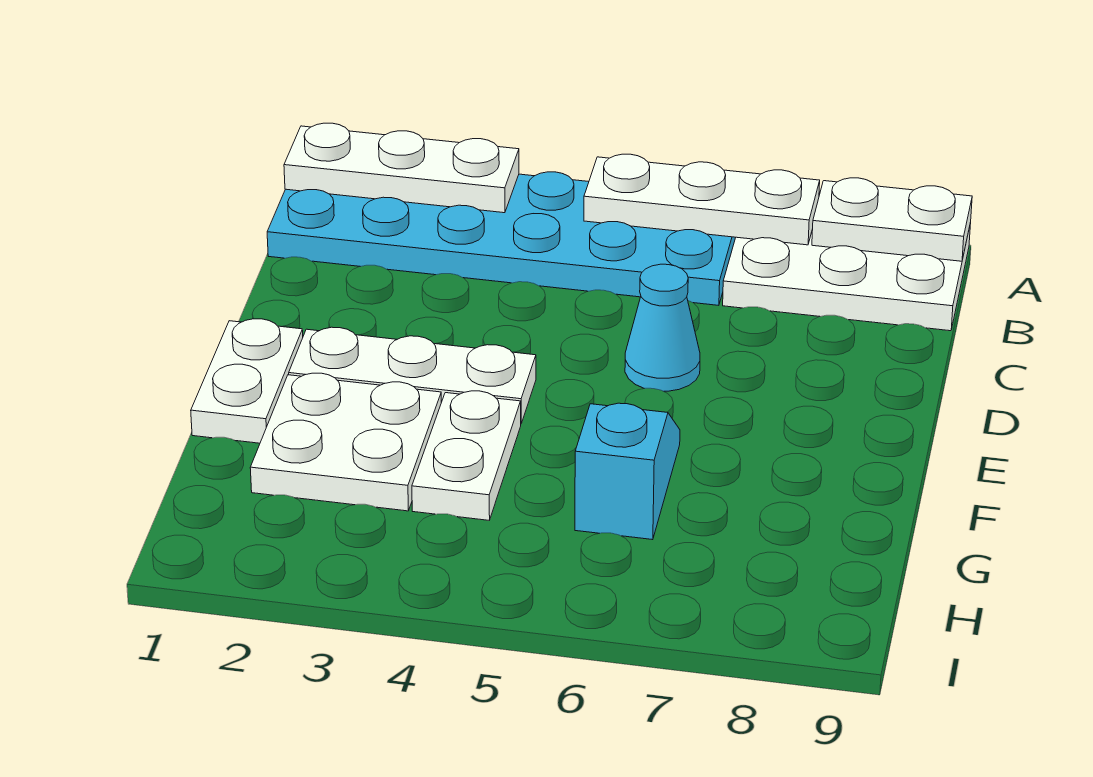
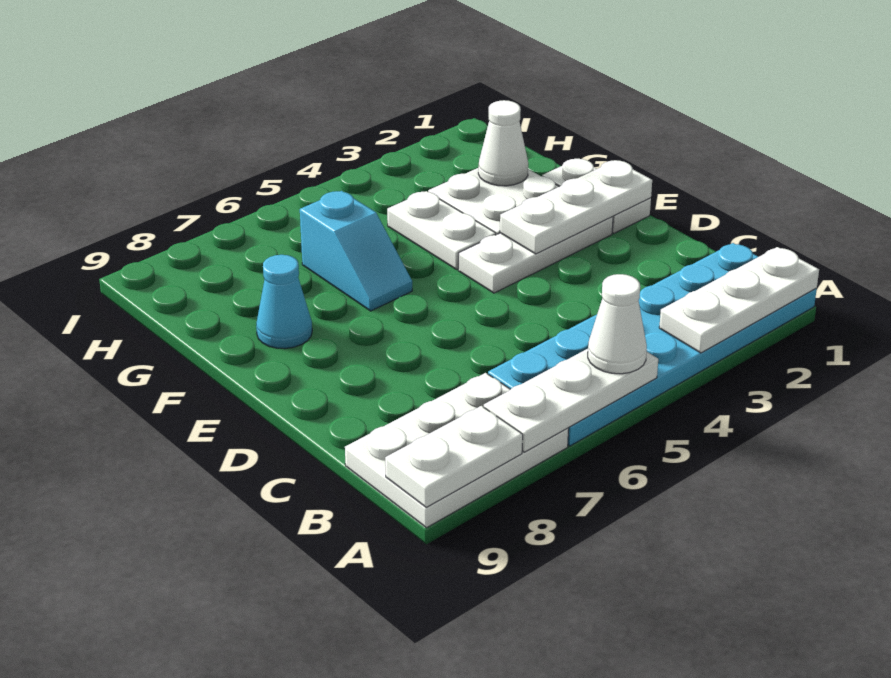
none -> white cone A5 level 3
cyan cone D6 level 1 -> cyan cone F8 level 1
none -> white plate E1:E3 level 2
none -> white cone G2 level 2

